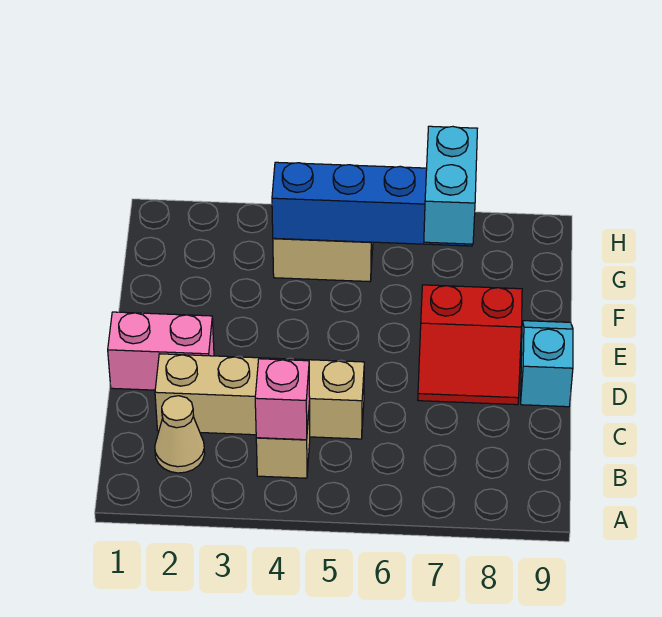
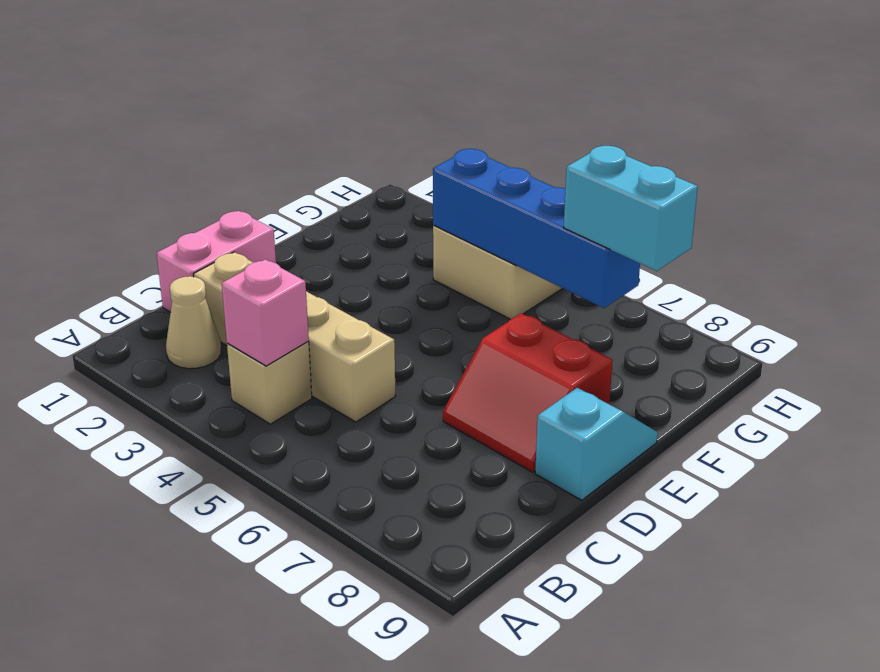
pink brick D1:D2 level 1 -> pink brick C1:D1 level 1
cyan brick F7:G7 level 3 -> cyan brick G7:G8 level 3

